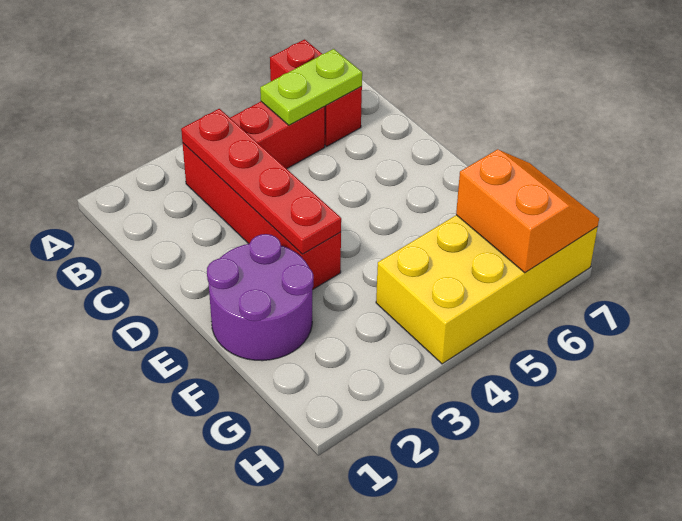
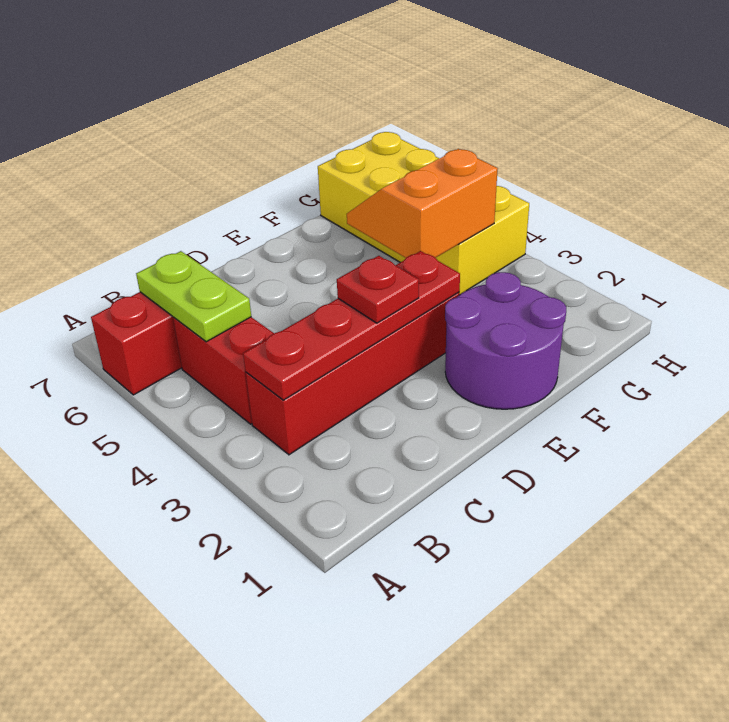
none -> red plate D3 level 3
orange slope G6:H7 level 2 top 6 -> orange slope F4:G5 level 2 top 4

